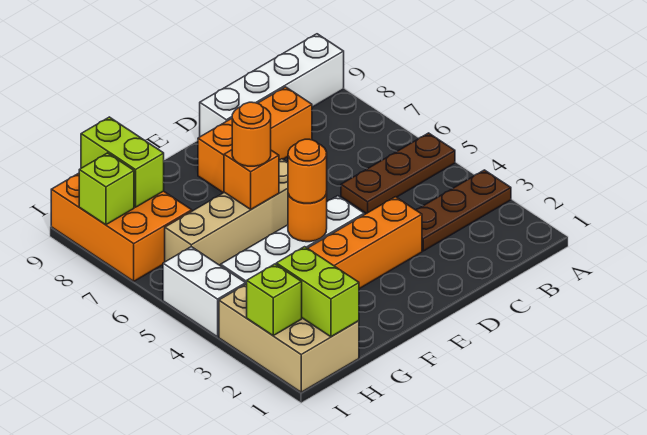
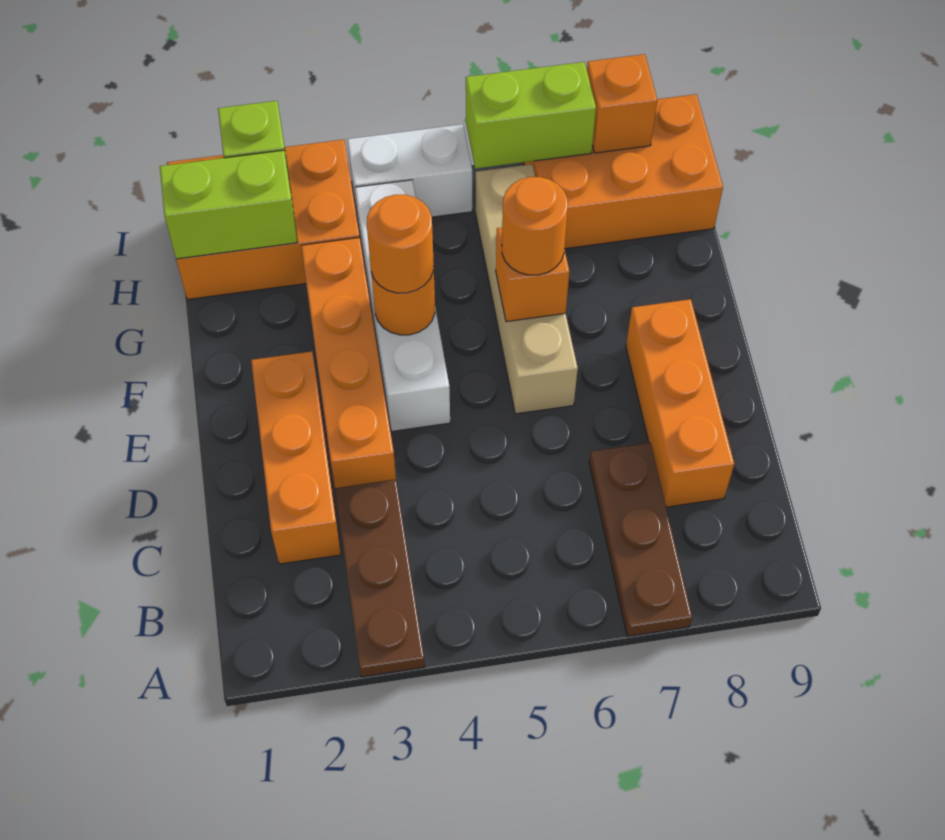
brown plate A5:C5 level 1 -> brown plate A7:C7 level 1
white brick A9:D9 level 1 -> none
none -> orange brick C2:E2 level 1
tan brick H1:I3 level 1 -> orange brick H1:I3 level 1
lime brick H8:H9 level 2 -> lime brick I6:I7 level 2
lime brick I8 level 2 -> orange brick I8 level 2

